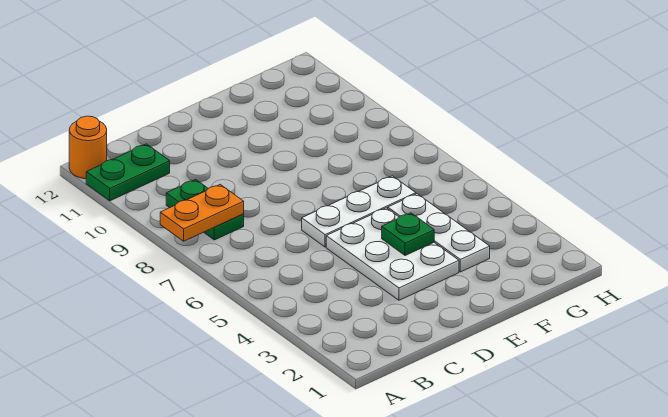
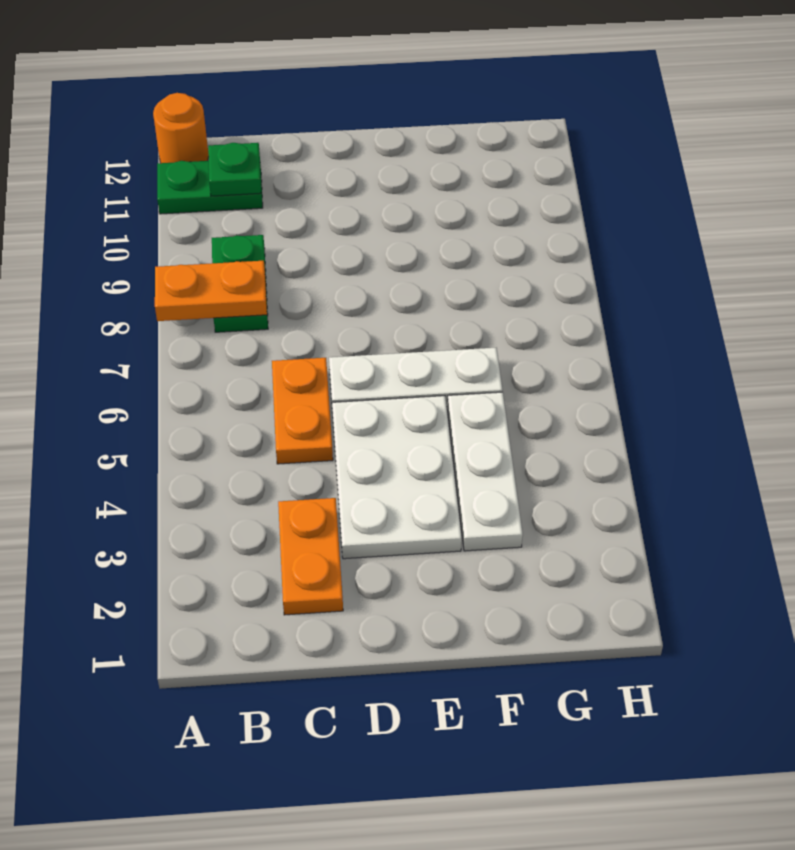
none -> orange plate C2:C3 level 1
none -> orange plate C5:C6 level 1
green plate E4 level 2 -> green plate B11 level 2

